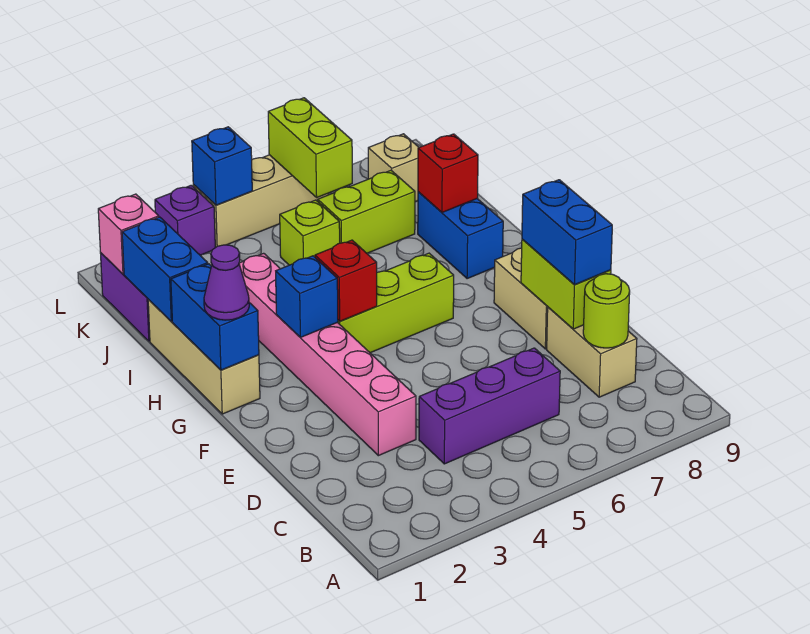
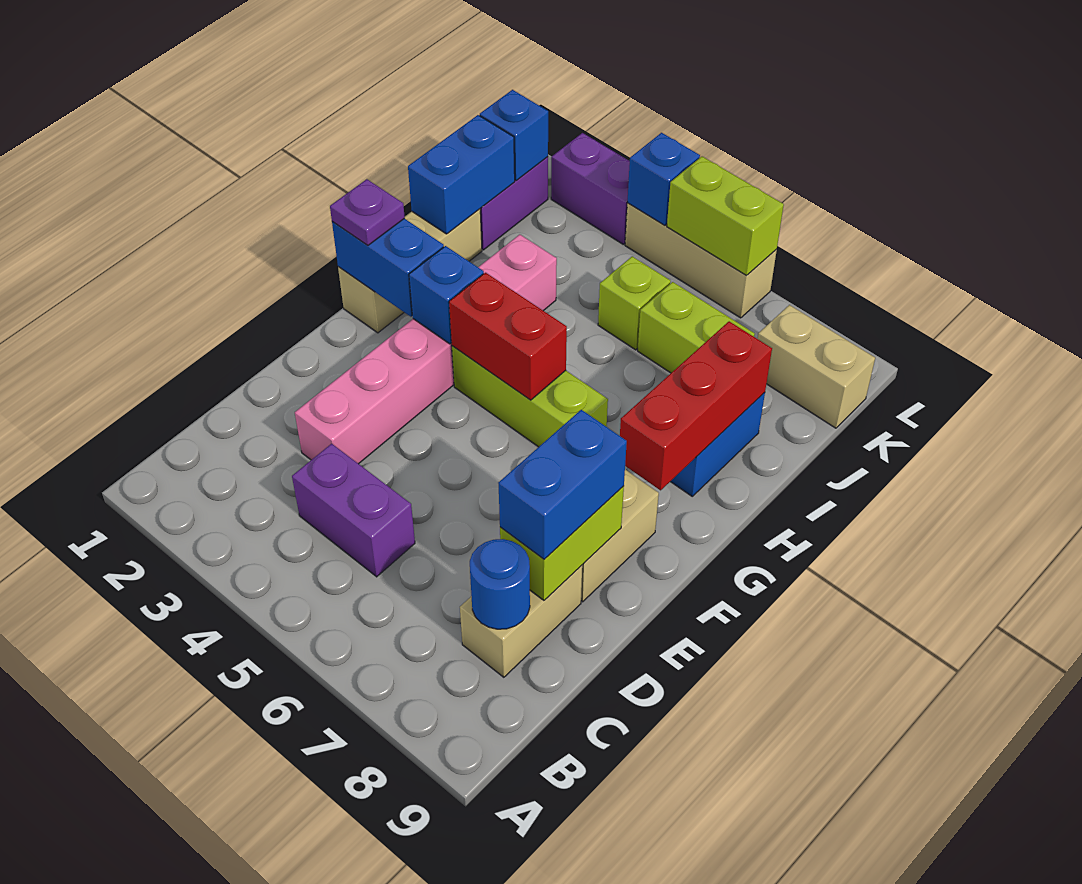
purple brick C4:C6 level 1 -> purple brick C4:C5 level 1
lime round brick C8 level 2 -> blue round brick C8 level 2
blue brick G1:H1 level 2 -> blue brick G1:G2 level 2
purple cone G1 level 3 -> purple plate G1 level 3
red brick G4 level 2 -> red brick G4:G5 level 2
red brick I8 level 2 -> red brick G8:I8 level 2
pink brick K1 level 2 -> blue brick K1 level 2
lime brick K6:L6 level 2 -> lime brick L5:L6 level 2
tan brick K8 level 1 -> tan brick K8:K9 level 1
purple brick L3 level 1 -> purple brick L2:L3 level 1

